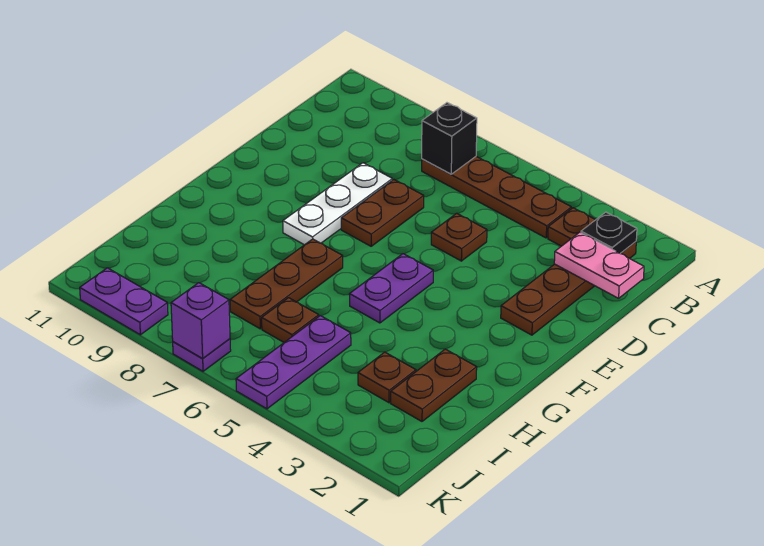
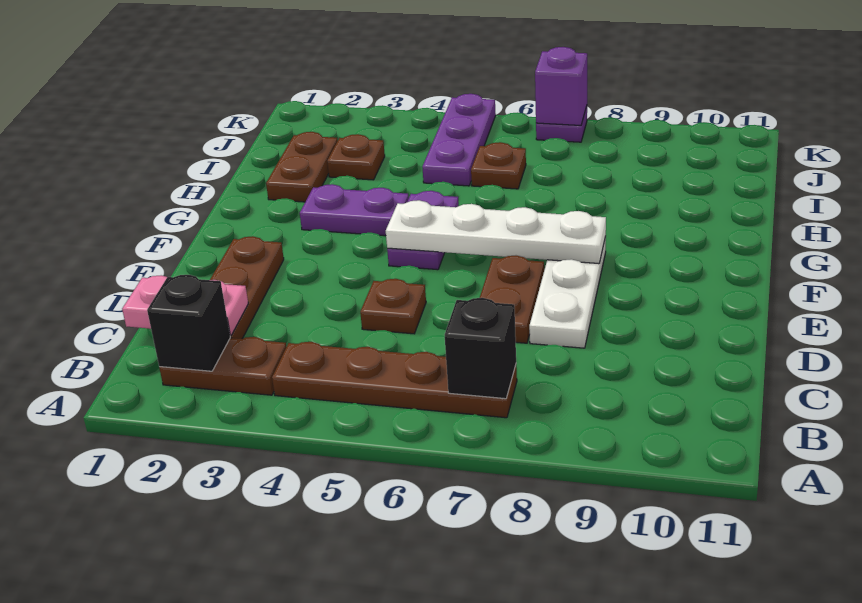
black plate B2 level 2 -> black brick B2 level 2
none -> white plate F5:F8 level 2
brown plate G7:I7 level 1 -> none
purple plate K9:K10 level 1 -> purple plate G3:G4 level 1

